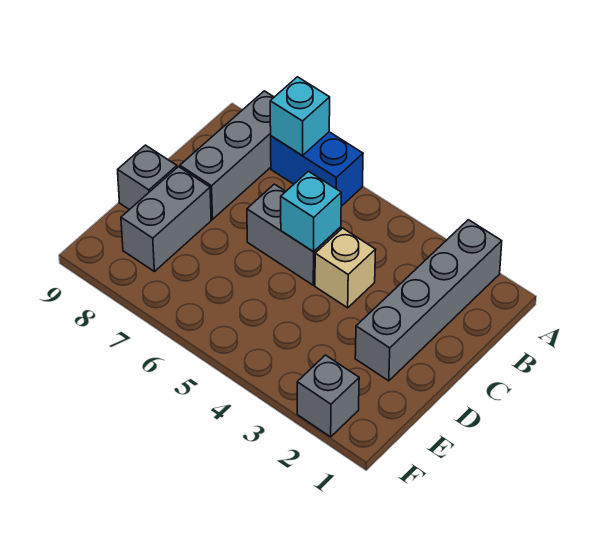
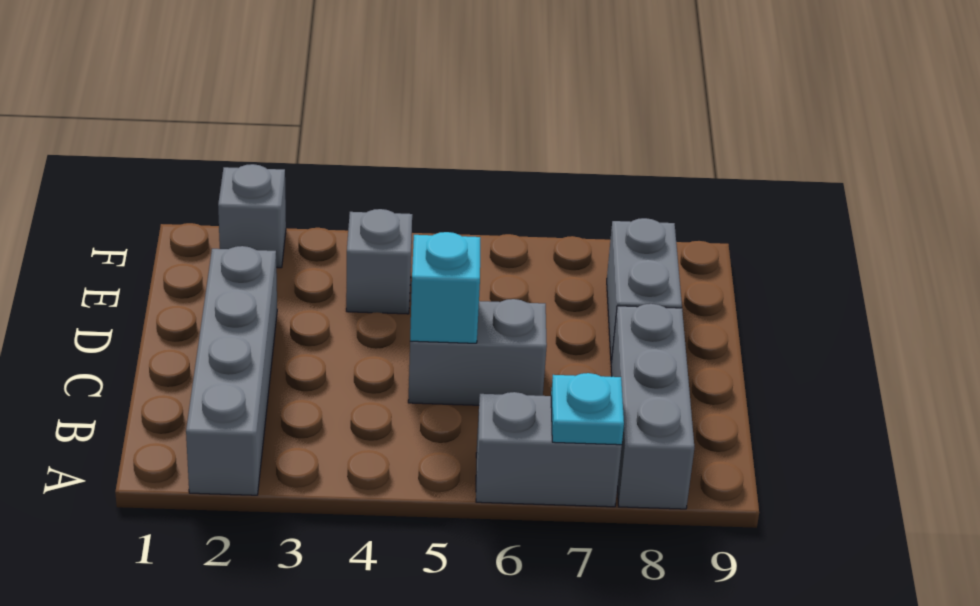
blue brick A6:A7 level 1 -> grey brick A6:A7 level 1
cyan brick A7 level 2 -> cyan plate A7 level 2
tan brick C4 level 1 -> none
grey brick D9 level 1 -> grey brick E4 level 1

